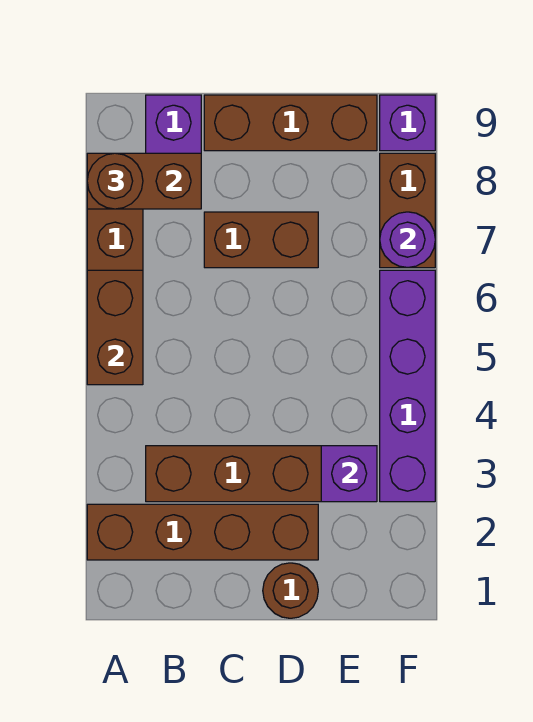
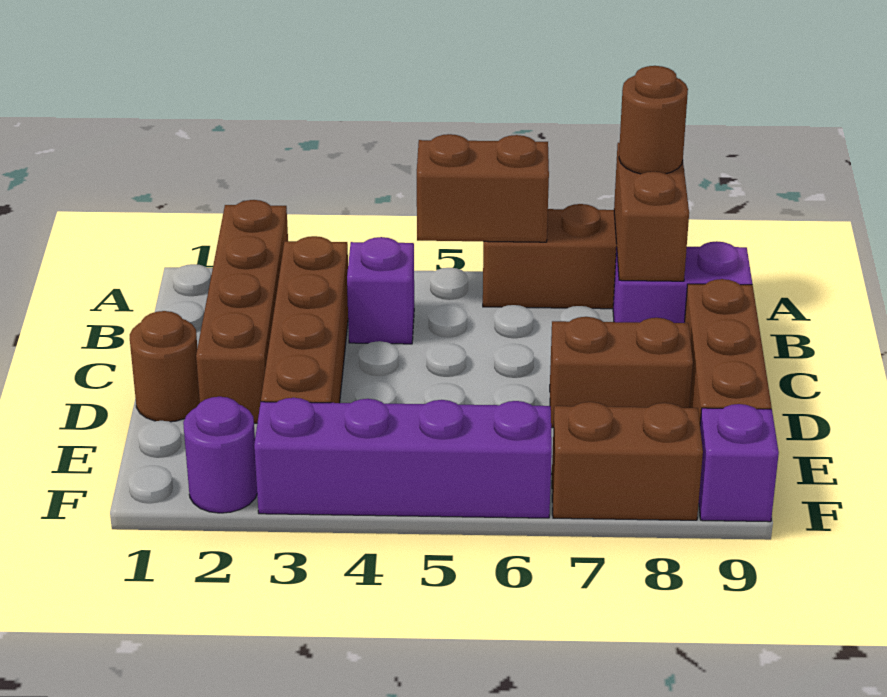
brown brick C7:D7 level 1 -> brown brick D7:D8 level 1
purple brick E3 level 2 -> purple brick B4 level 1
purple round brick F7 level 2 -> purple round brick F2 level 1

